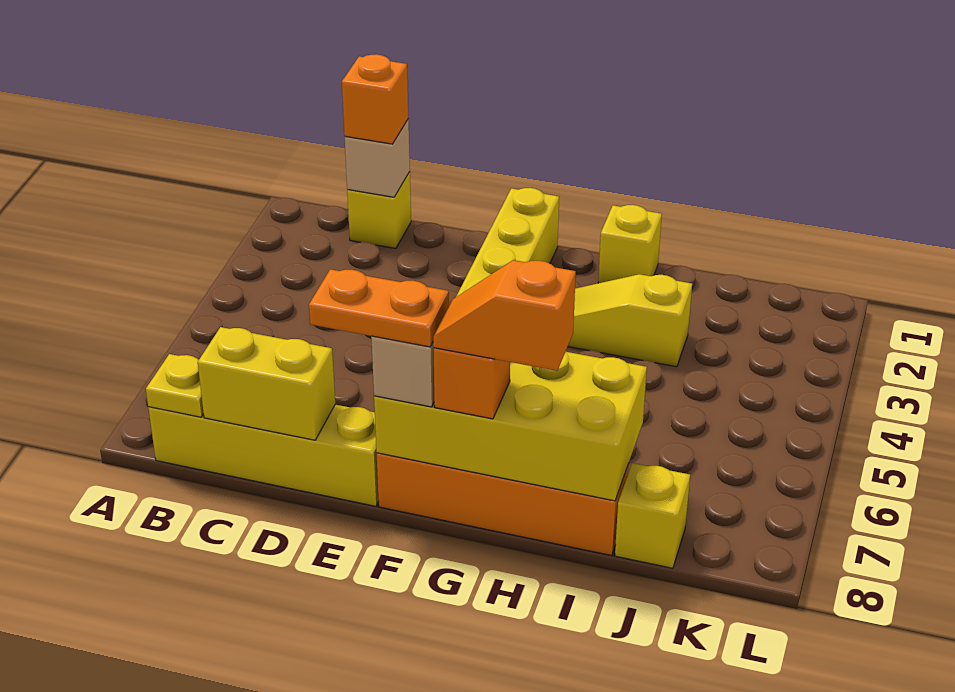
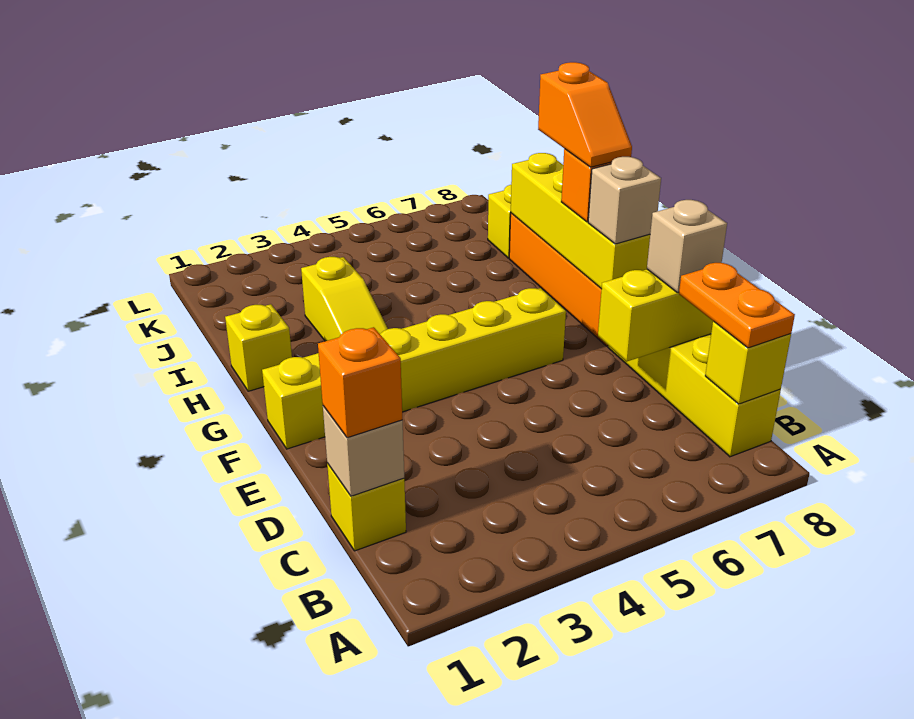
yellow plate B8 level 2 -> yellow brick B8 level 2
yellow brick C8:D8 level 2 -> yellow brick D7:D8 level 2
none -> tan brick D8 level 3
orange plate E8:F8 level 4 -> orange plate B8:C8 level 3
yellow brick F7:I8 level 2 -> yellow brick F8:I8 level 2

